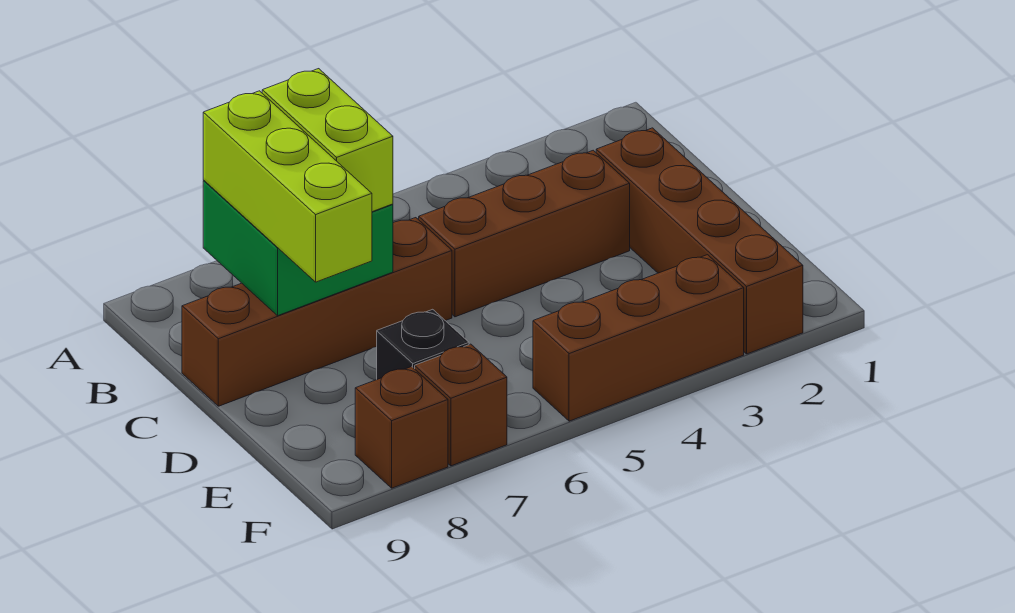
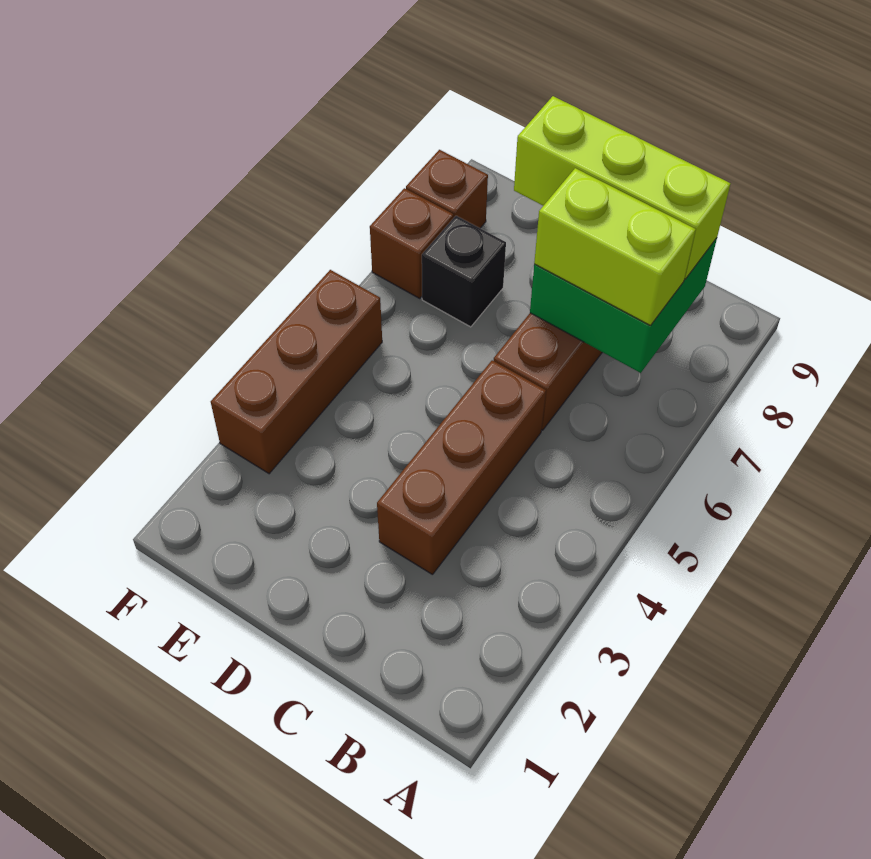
brown brick C2:F2 level 1 -> none

